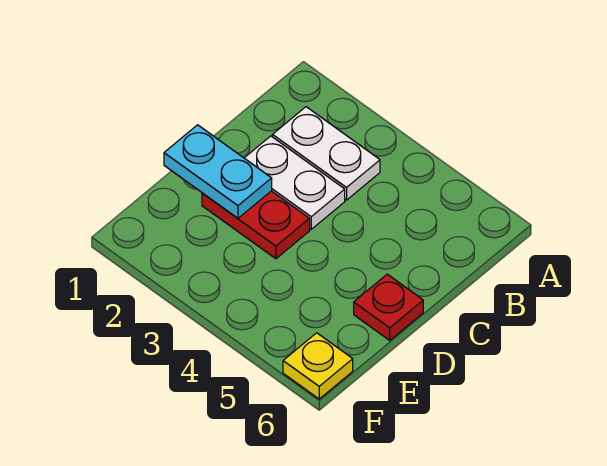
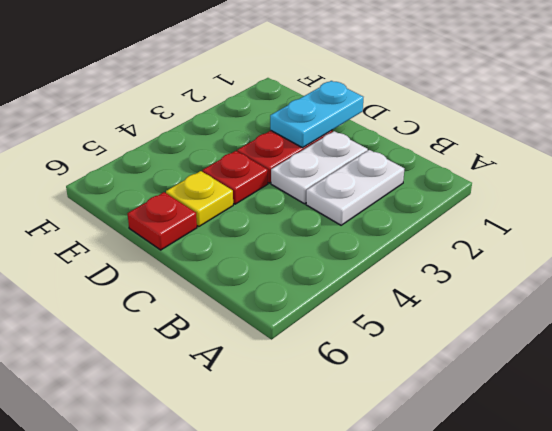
none -> red plate D4 level 1
yellow plate F6 level 1 -> yellow plate D5 level 1

